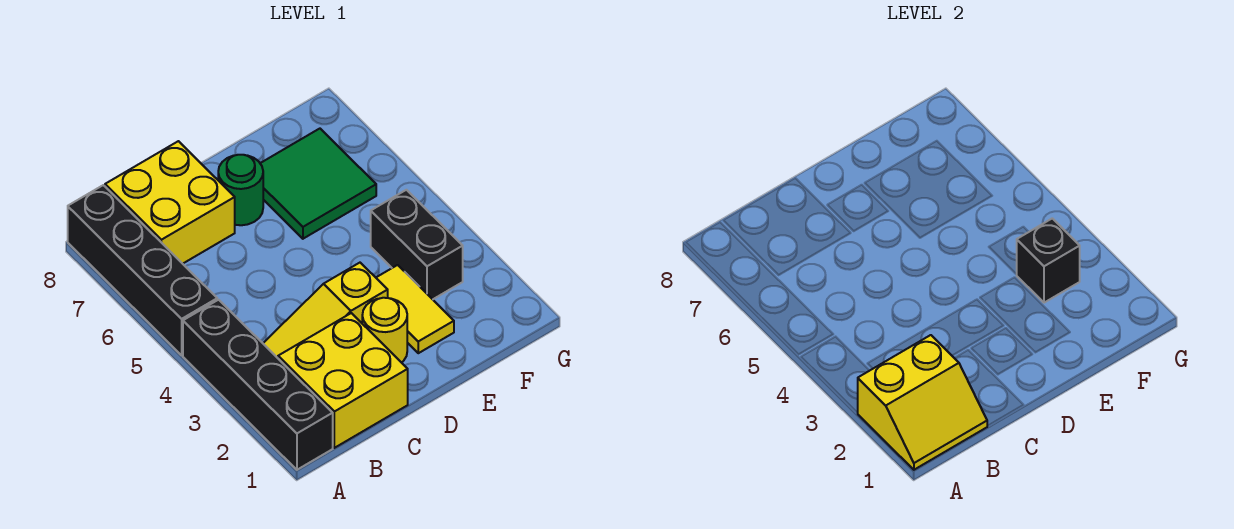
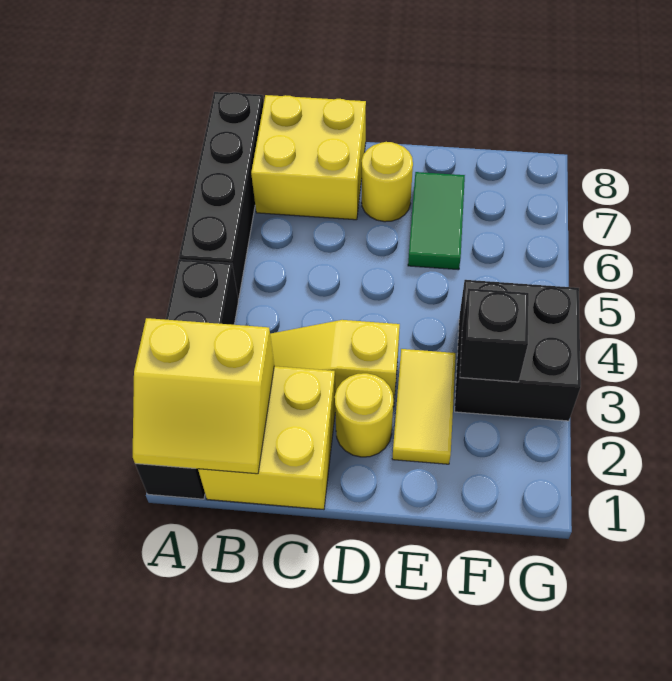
green round brick D7 level 1 -> yellow round brick D7 level 1
green tile E6:F7 level 1 -> green tile E6:E7 level 1
black brick F3:F4 level 1 -> black brick F3:G4 level 1

